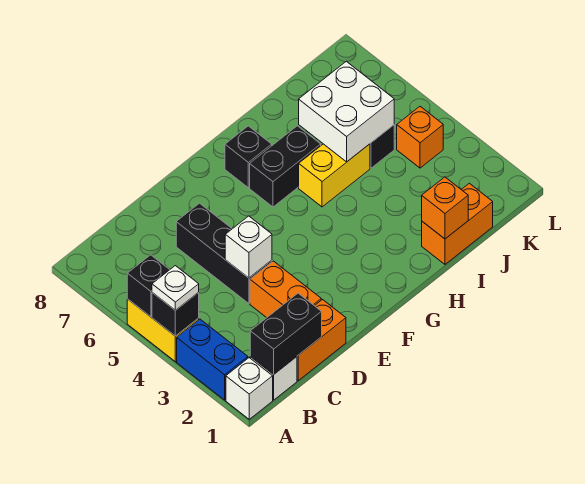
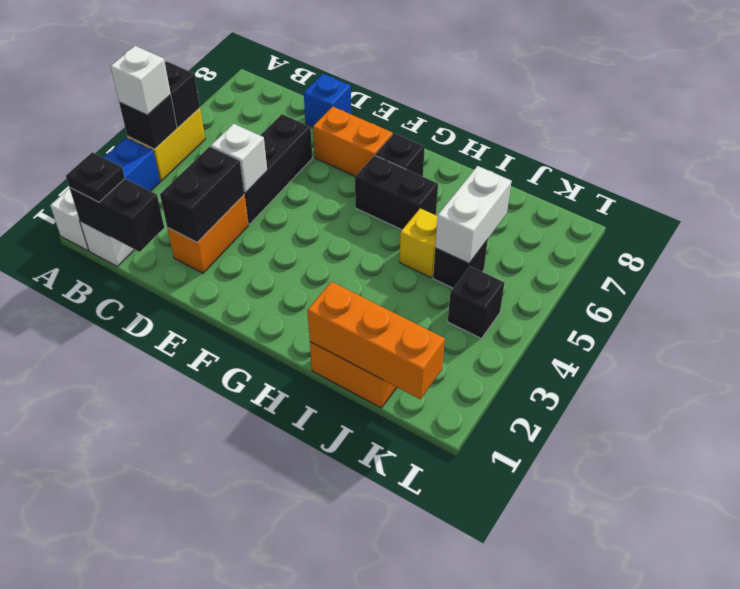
white plate A4 level 3 -> white brick A4 level 3
none -> black plate B1 level 3
orange brick C1:D1 level 1 -> orange brick E7:F7 level 1
none -> black brick D2:D3 level 2
none -> blue brick D8 level 1
yellow brick H5:I5 level 1 -> yellow brick I5 level 1
orange brick I1 level 2 -> orange brick I1:K1 level 2
white brick I5:J6 level 2 -> white brick J5:J6 level 2
orange brick K4 level 1 -> black brick K4 level 1

